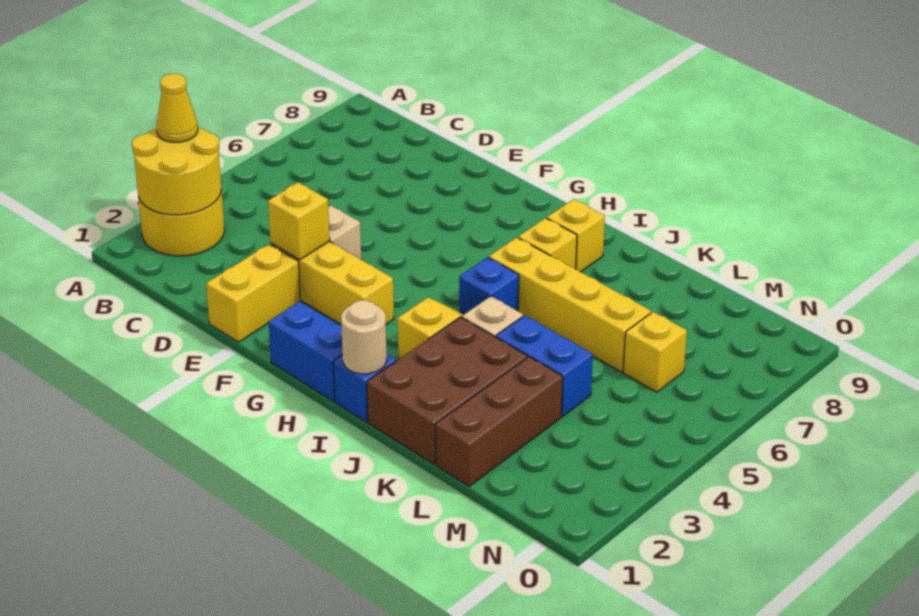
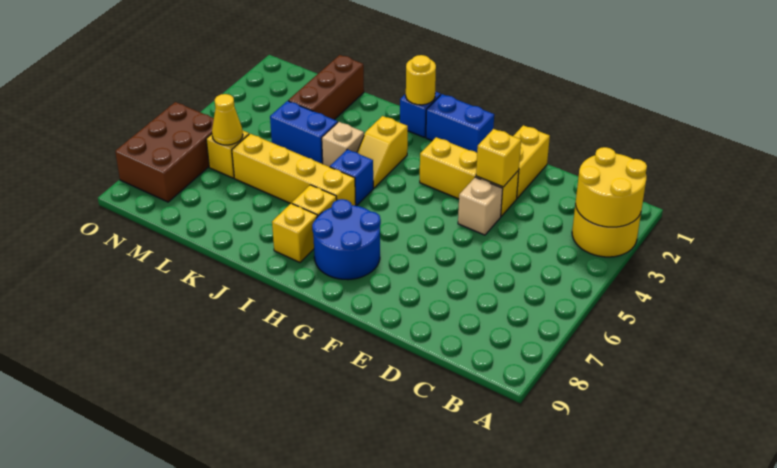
yellow cone A3 level 3 -> yellow cone M6 level 2
none -> blue round brick G7:H8 level 1
tan round brick I1 level 2 -> yellow round brick I1 level 2
brown brick J1:K3 level 1 -> brown brick N6:O8 level 1

